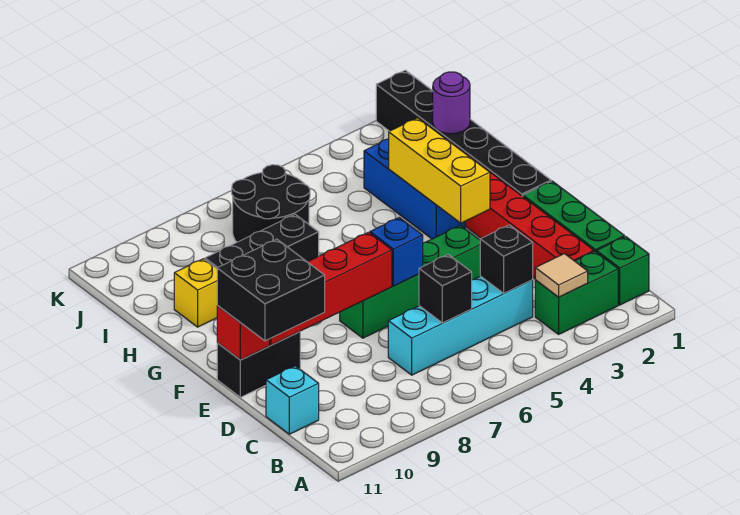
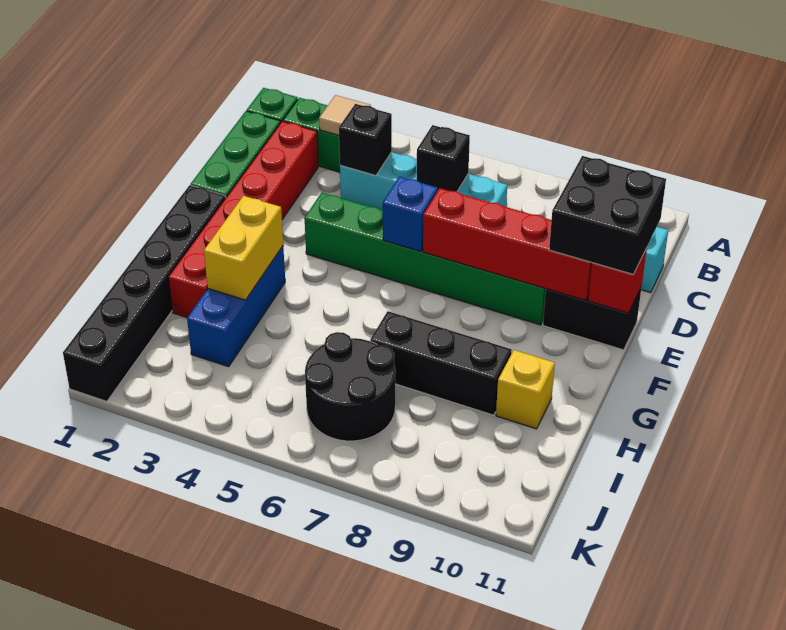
green brick E4:E7 level 1 -> green brick E4:E9 level 1
yellow brick F3:H3 level 2 -> yellow brick G3:H3 level 2
purple round brick I1 level 2 -> none

